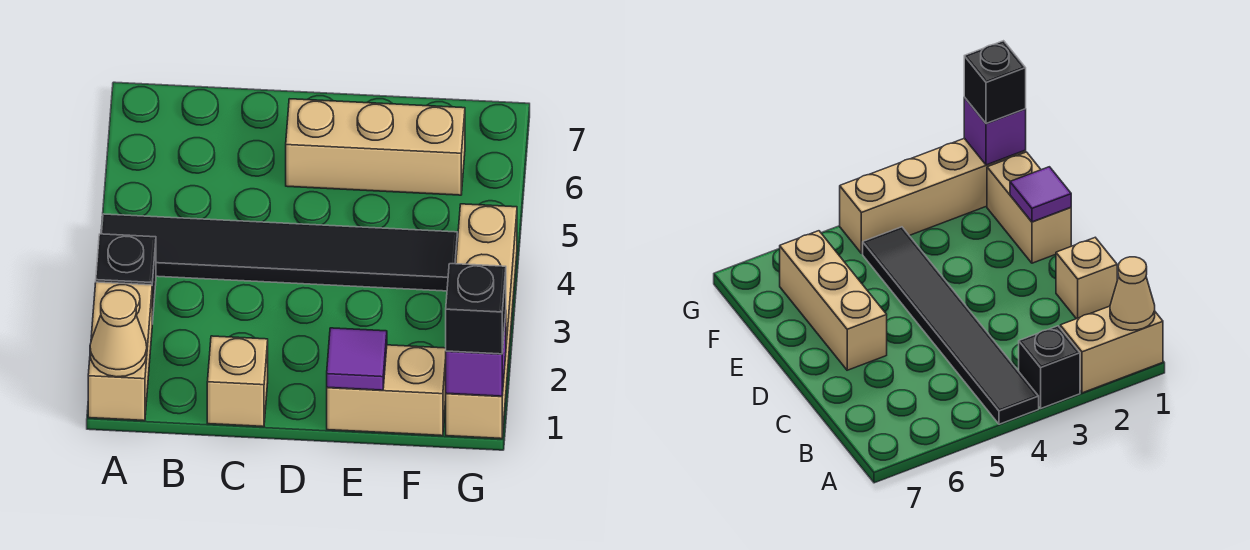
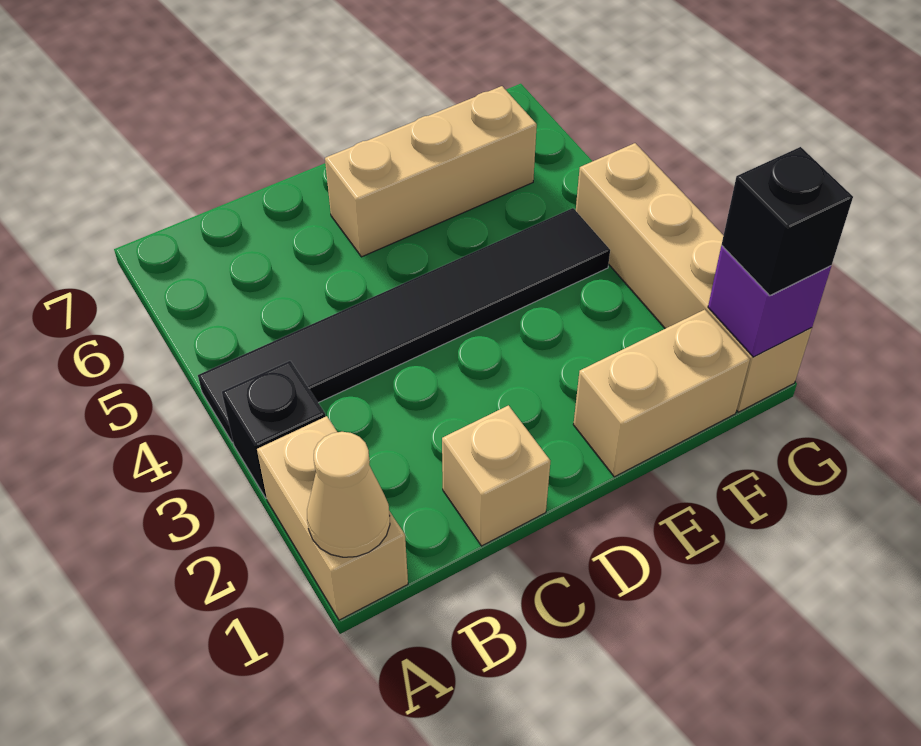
purple tile E1 level 2 -> none

